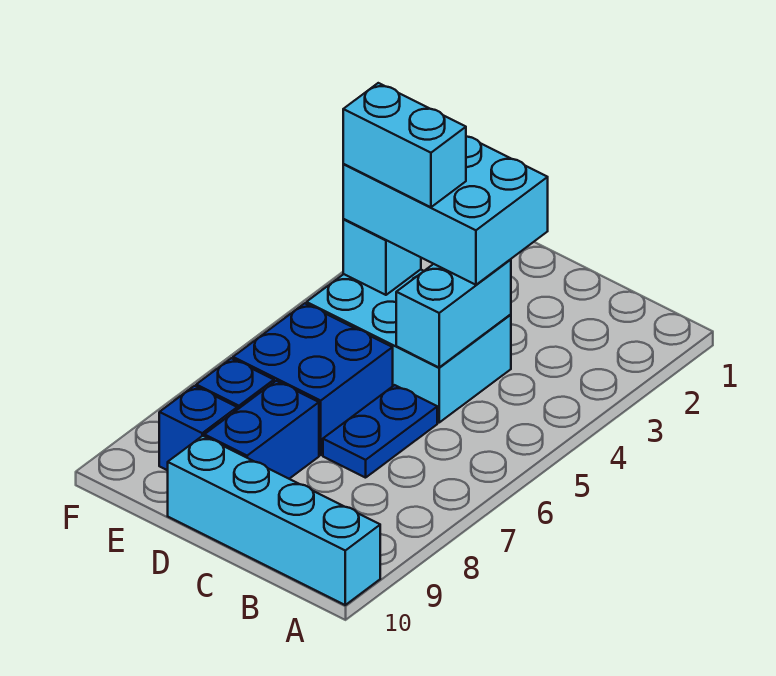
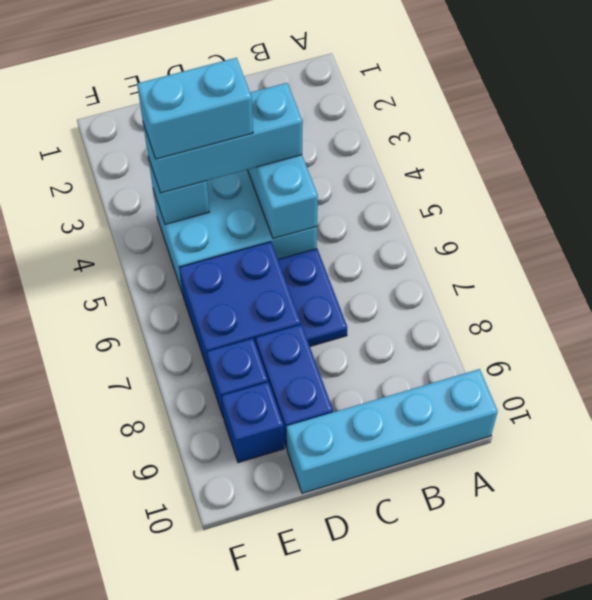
cyan brick C3:E4 level 3 -> cyan brick C4:E4 level 3

